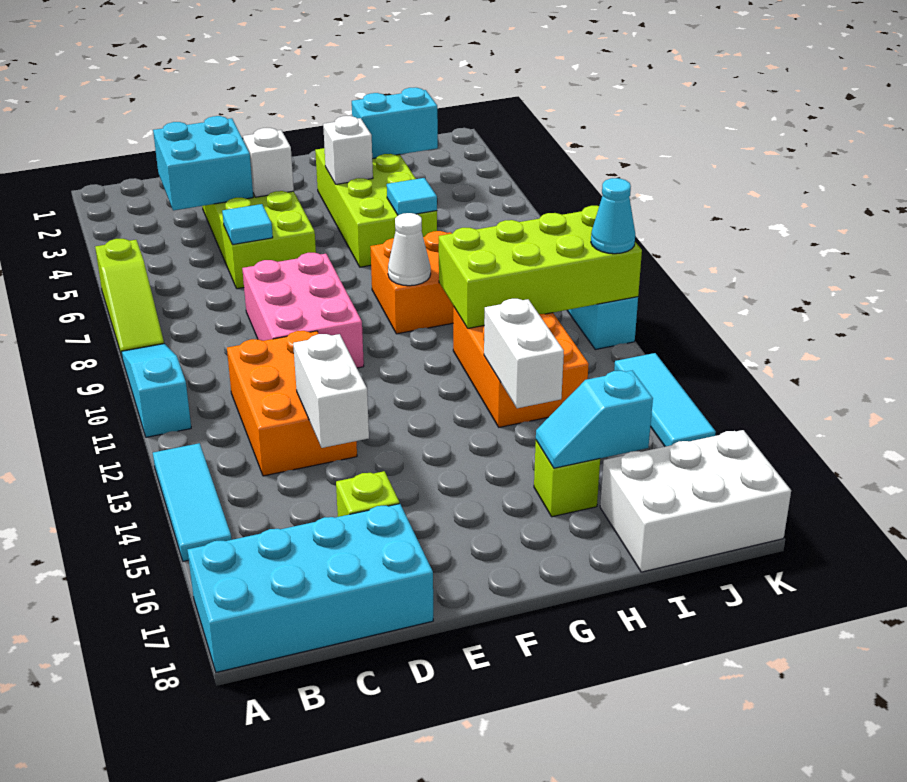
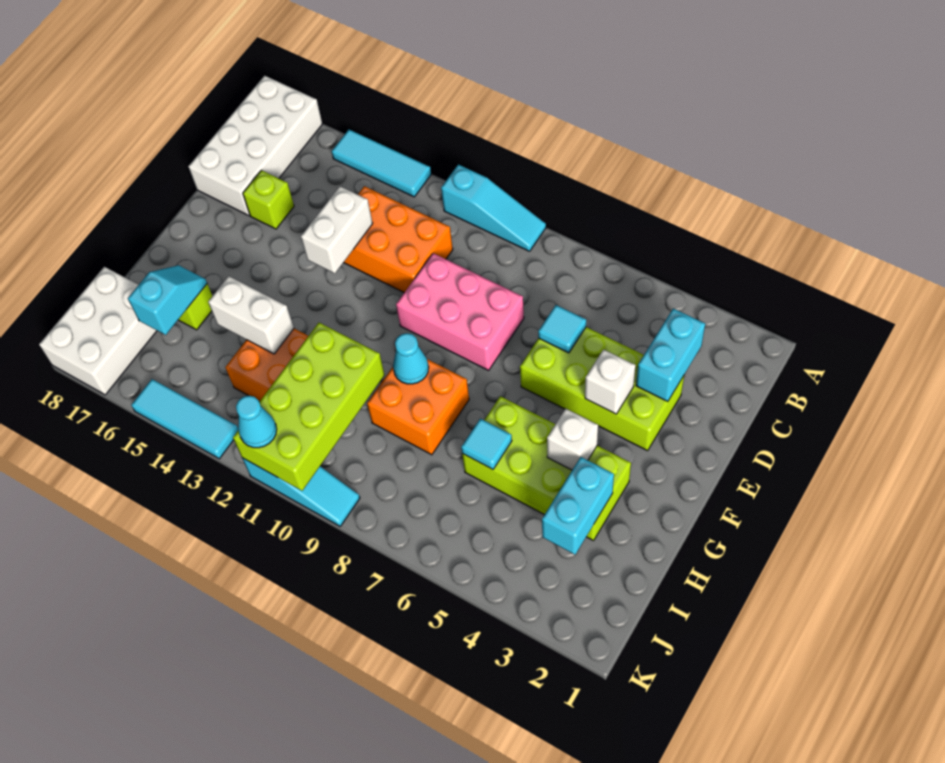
lime slope A6:A8 level 1 top 6 -> none
cyan brick A17:D18 level 1 -> white brick A17:D18 level 1
cyan brick C3:D4 level 2 -> cyan brick C3:D3 level 2
white brick D13:D14 level 2 -> white brick D13:E13 level 2
white cone G9 level 2 -> cyan cone G9 level 2

